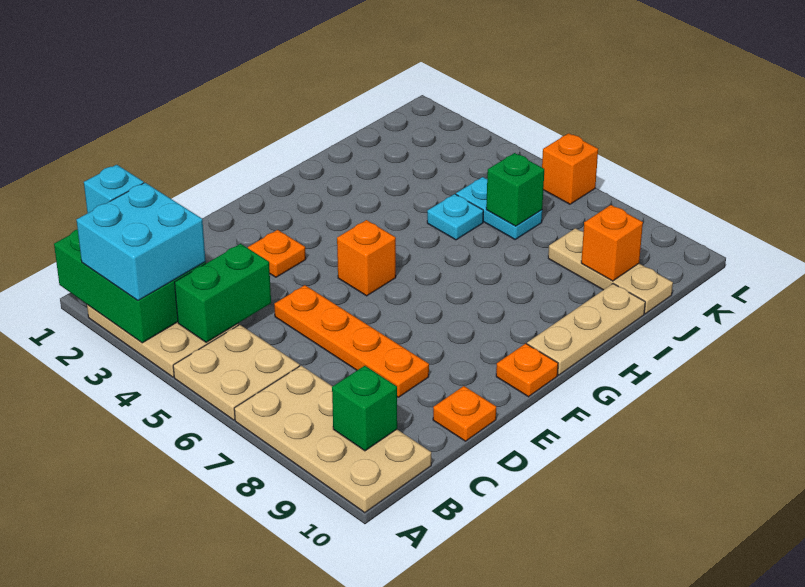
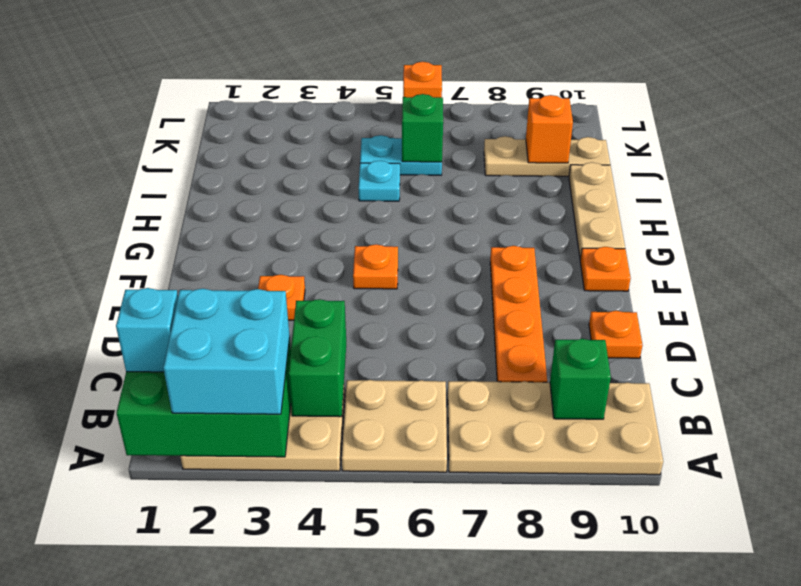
orange plate D5:D8 level 1 -> orange plate C8:F8 level 1
orange brick F5 level 1 -> orange plate F5 level 1

